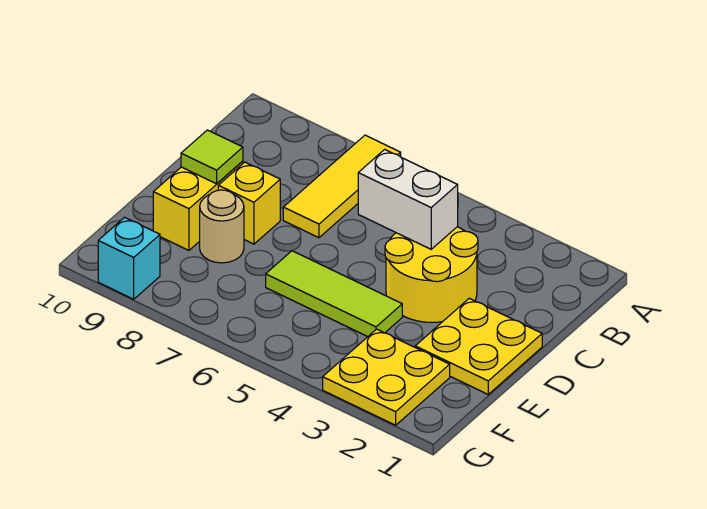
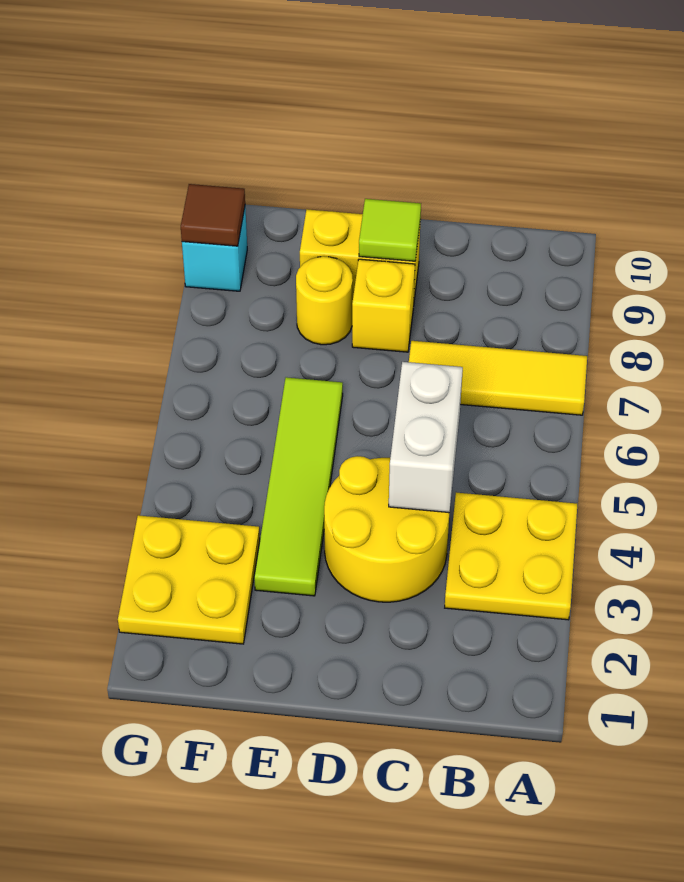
yellow plate D1:E2 level 1 -> yellow plate A3:B4 level 1
lime tile E4:E6 level 1 -> lime tile E3:E6 level 1
tan round brick E8 level 1 -> yellow round brick E8 level 1
none -> brown tile G9 level 2

